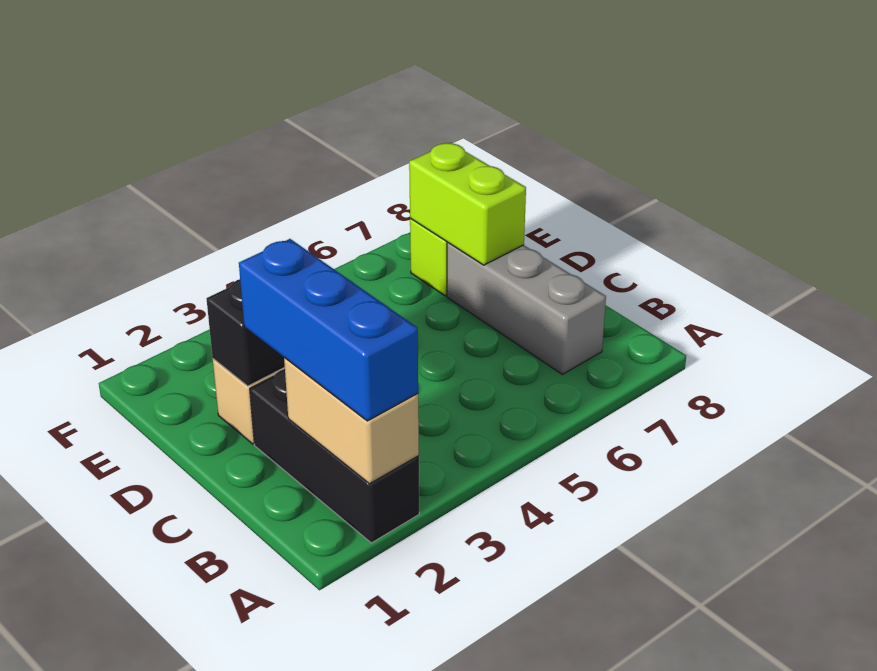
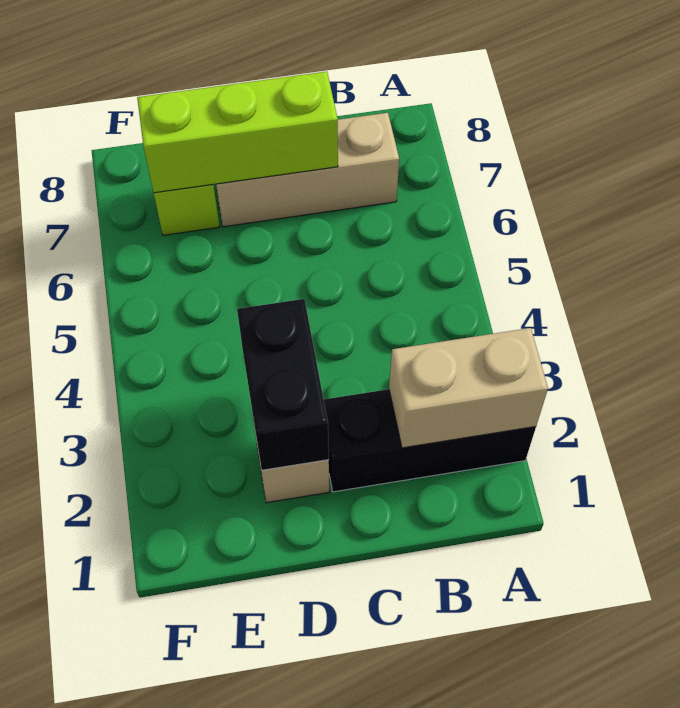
blue brick A2:C2 level 3 -> none
grey brick B7:D7 level 1 -> tan brick B7:D7 level 1
lime brick D7:E7 level 2 -> lime brick C7:E7 level 2

